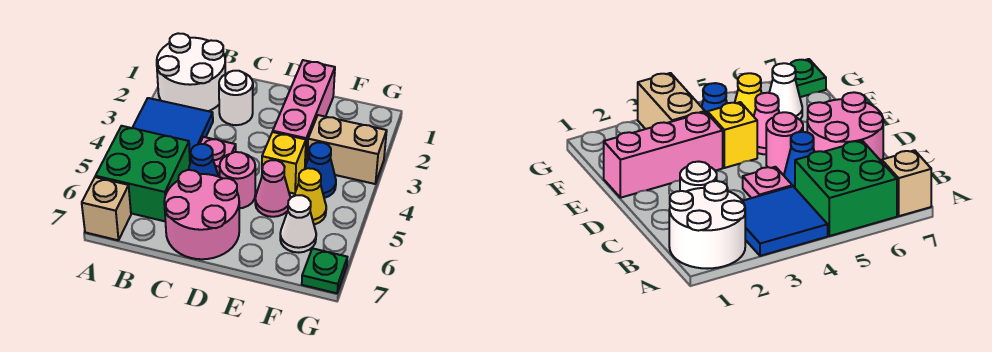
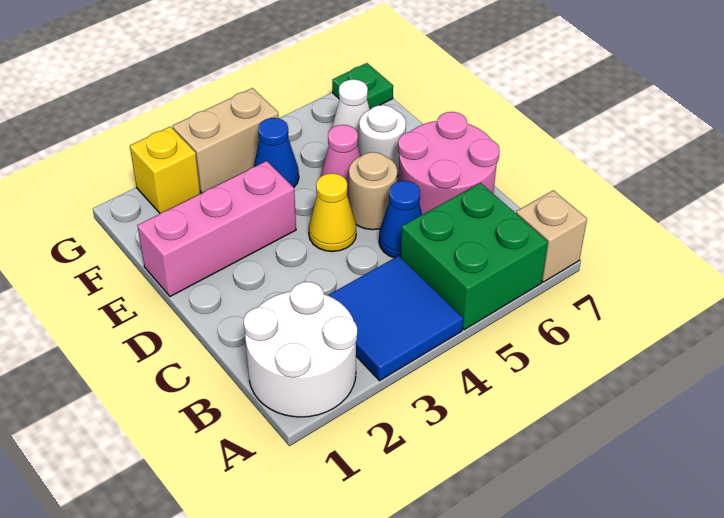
white round brick C2 level 1 -> white round brick E6 level 1
pink plate C4 level 1 -> none
pink round brick D5 level 1 -> tan round brick D5 level 1
yellow brick E4 level 1 -> yellow brick G2 level 1
tan brick F3:G3 level 1 -> tan brick G3:G4 level 1
yellow cone F5 level 1 -> yellow cone D4 level 1

